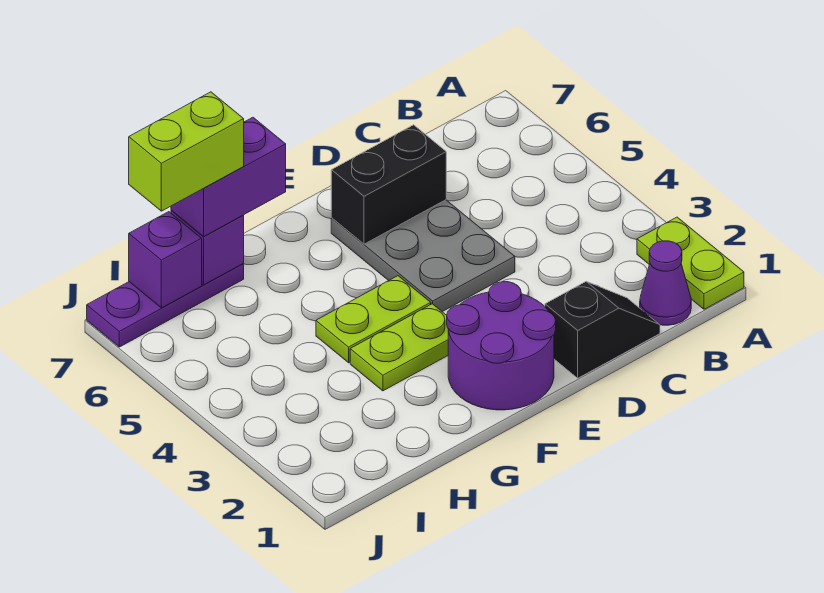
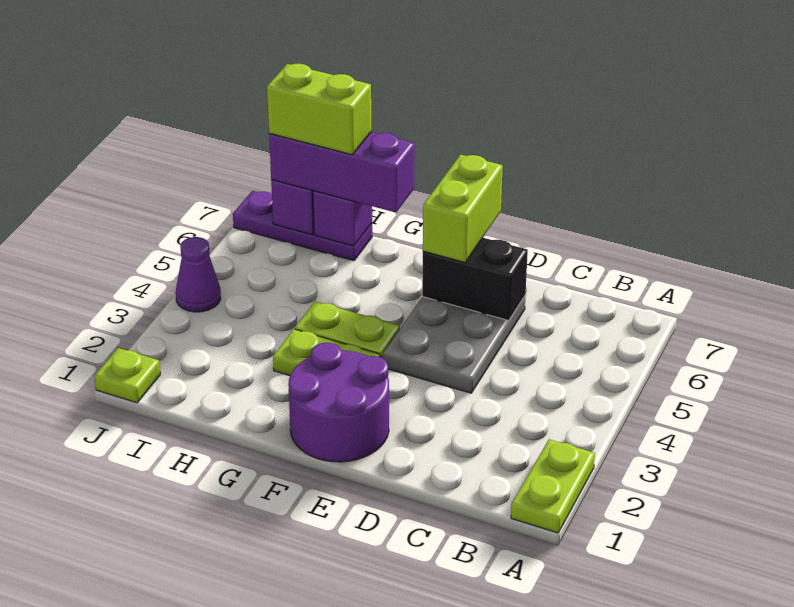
purple cone B1 level 1 -> purple cone J4 level 1
black slope C1:D1 level 1 top D -> none
none -> lime brick E6:E7 level 3
purple brick G7:H7 level 3 -> purple brick G7:I7 level 3
none -> lime plate J1 level 1

